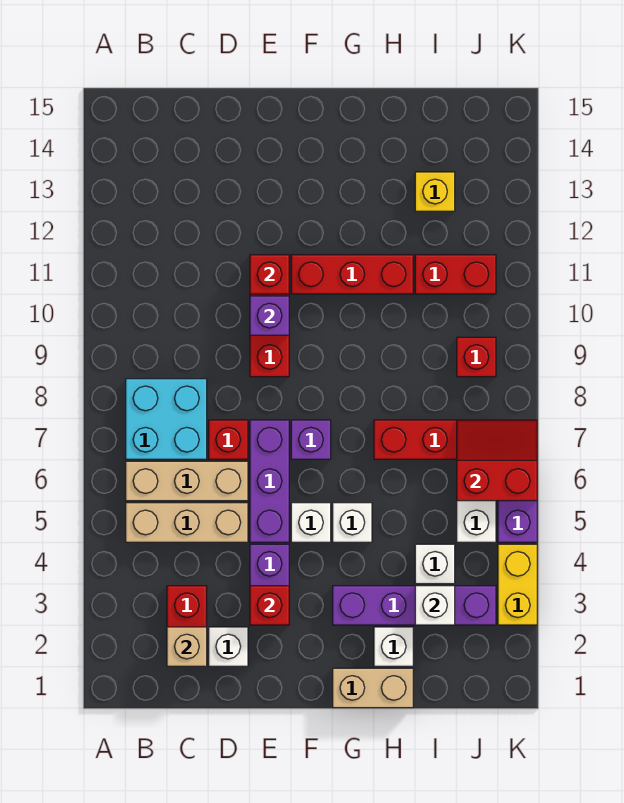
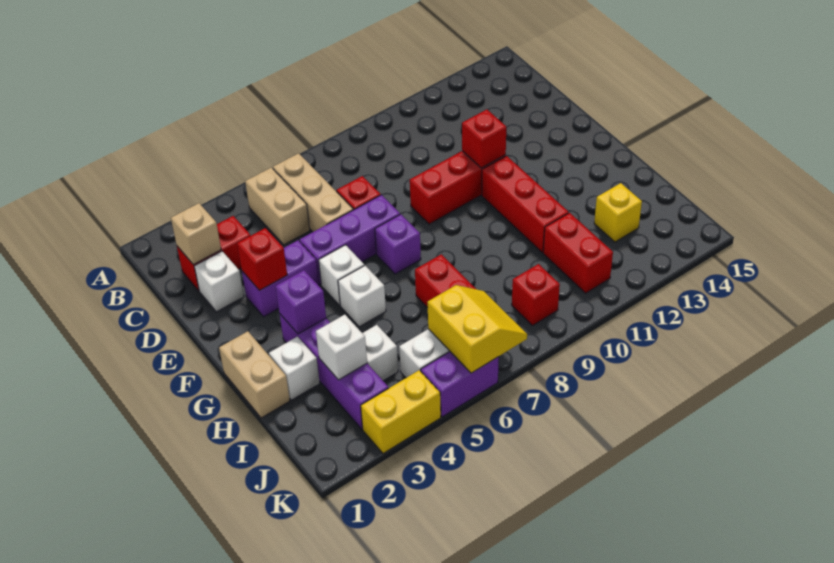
tan brick B5:D5 level 1 -> tan brick B5:C5 level 1
cyan brick B7:C8 level 1 -> none
purple brick E10 level 2 -> purple brick G3 level 2
red slope J6:K7 level 2 top 6 -> yellow slope J6:K7 level 2 top 6

